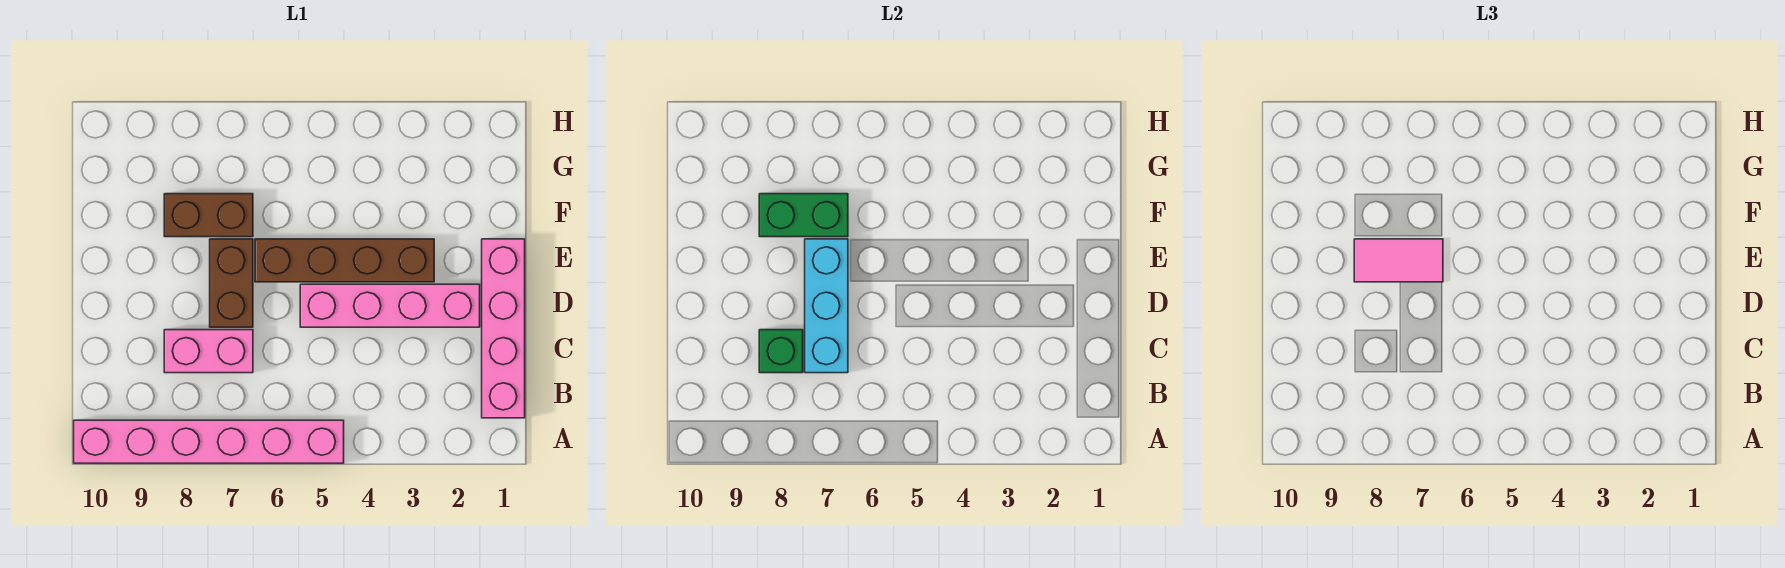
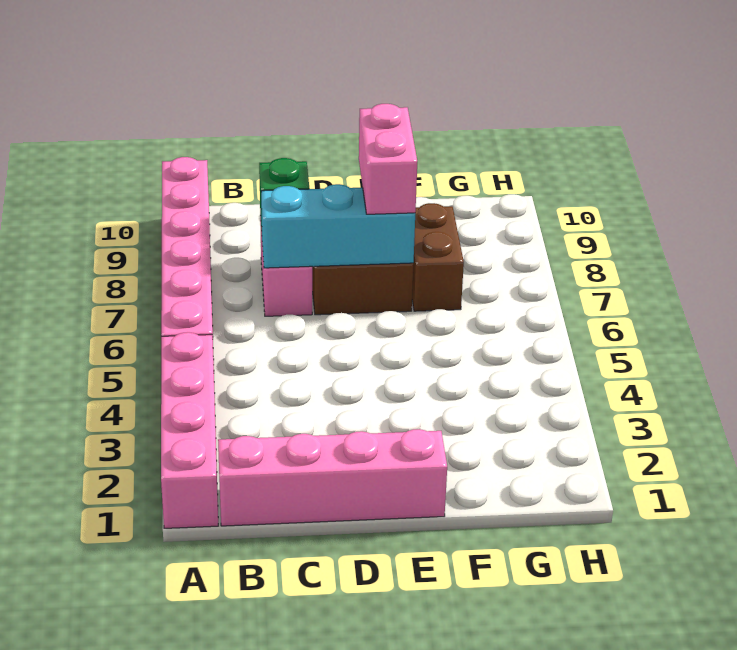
pink brick D2:D5 level 1 -> pink brick A1:A4 level 1
brown brick E3:E6 level 1 -> none
pink tile E7:E8 level 3 -> pink brick E7:E8 level 3
green brick F7:F8 level 2 -> none

